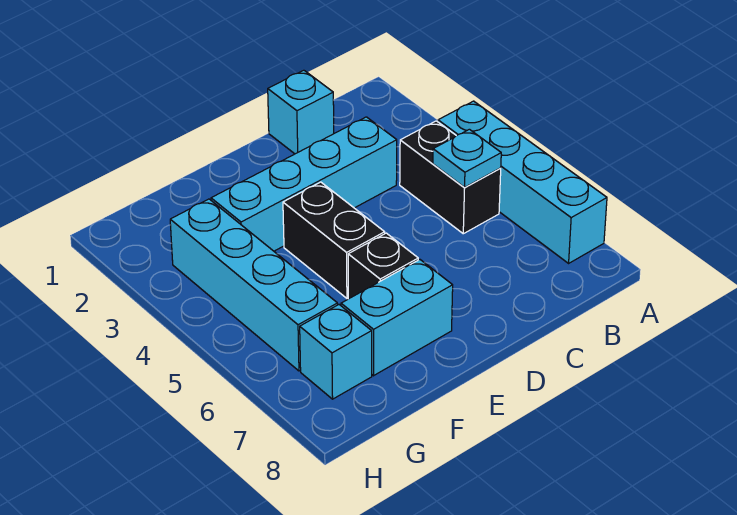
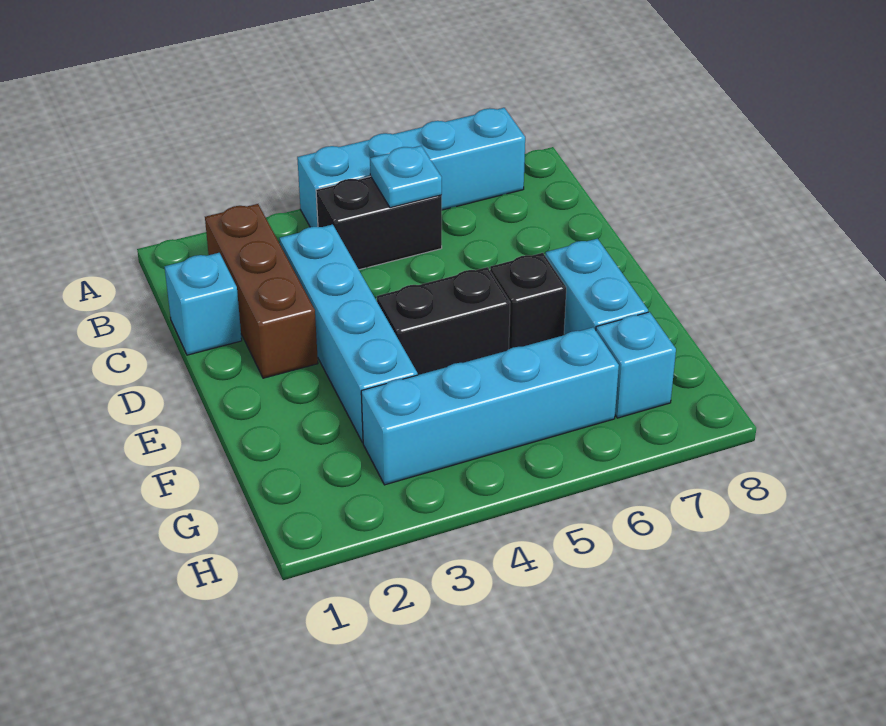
none -> brown brick B2:D2 level 1

